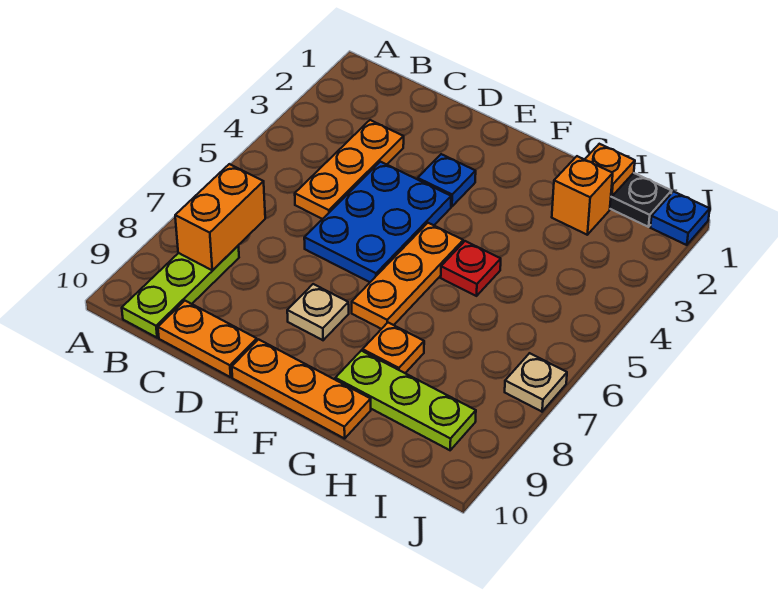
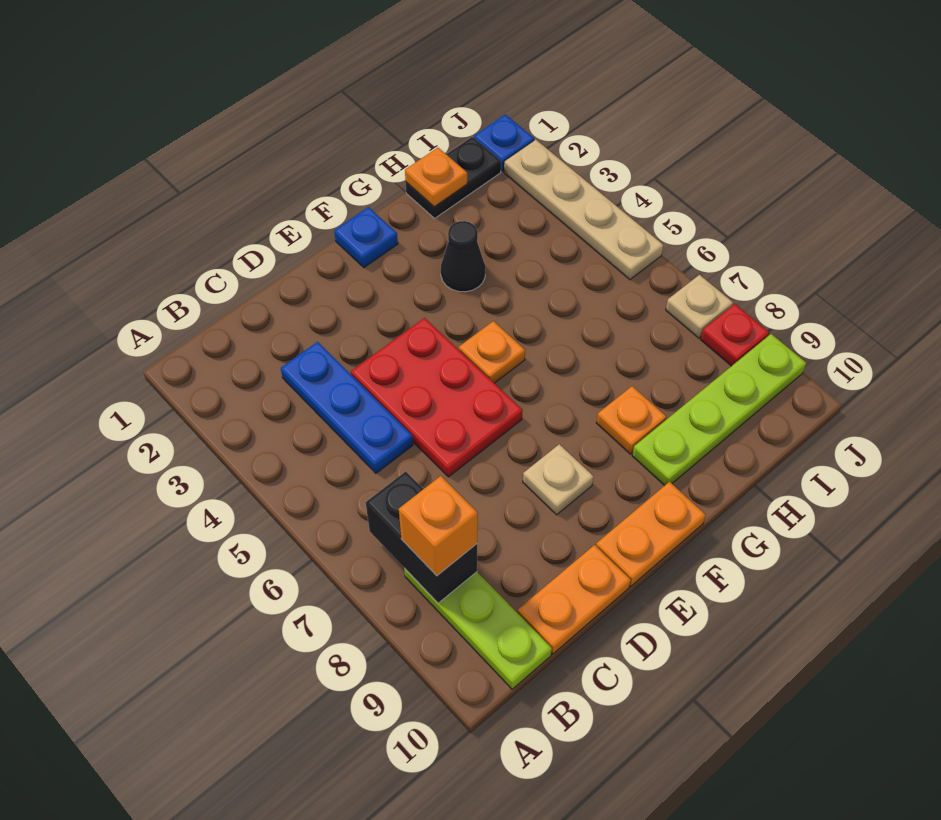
orange brick B7:B8 level 2 -> black brick B7:B8 level 2
orange plate C3:C5 level 1 -> blue plate C3:C5 level 1
blue plate D4:E6 level 1 -> red plate D4:E6 level 1
blue plate E3 level 1 -> blue plate F1 level 1
orange plate E10:G10 level 1 -> orange plate E10:F10 level 1
orange plate F5:F7 level 1 -> orange plate F5 level 1
none -> black cone G3 level 1
red plate G5 level 1 -> red plate J8 level 1
lime plate G9:I9 level 1 -> lime plate G9:J9 level 1
orange brick H2 level 1 -> orange brick B8 level 3
none -> tan plate J2:J5 level 1

